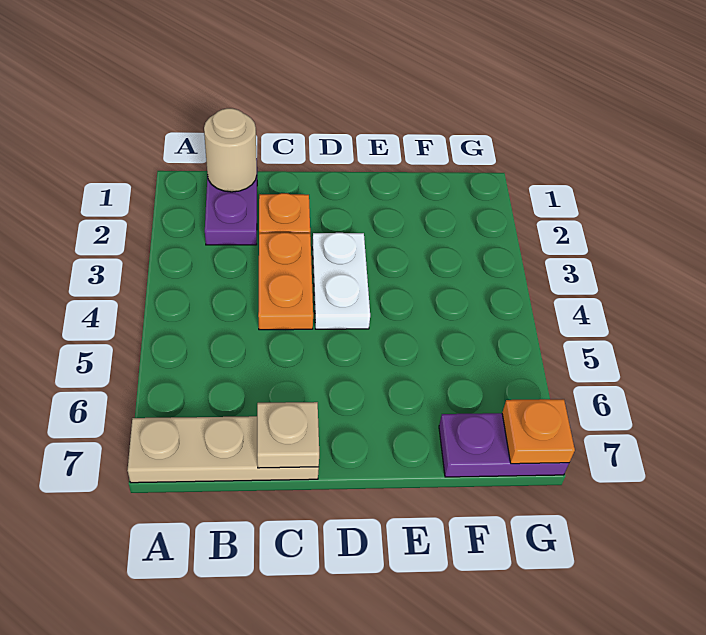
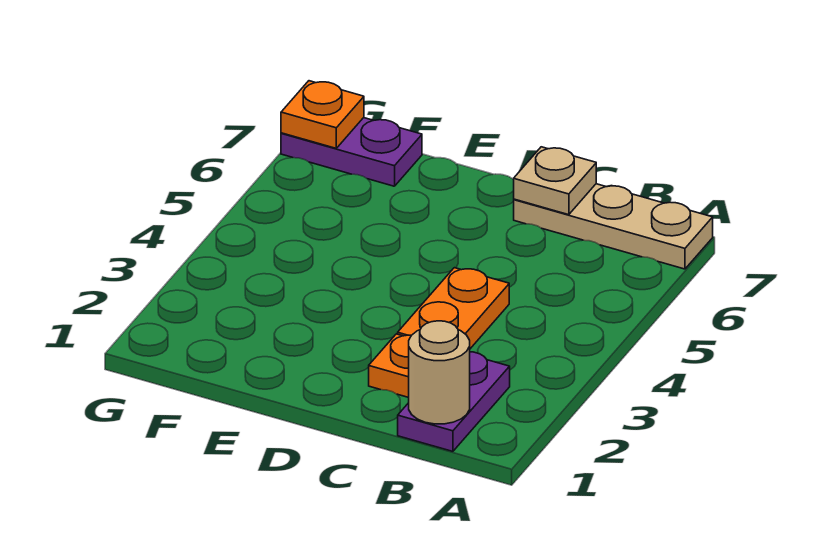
white plate D3:D4 level 1 -> none

